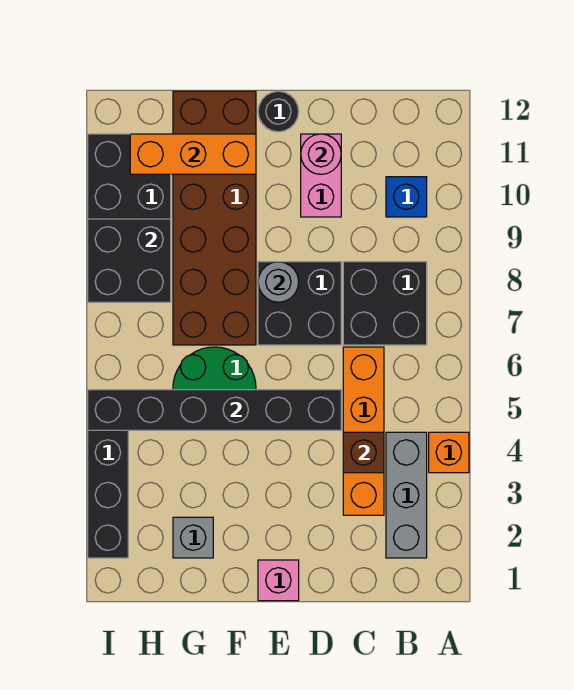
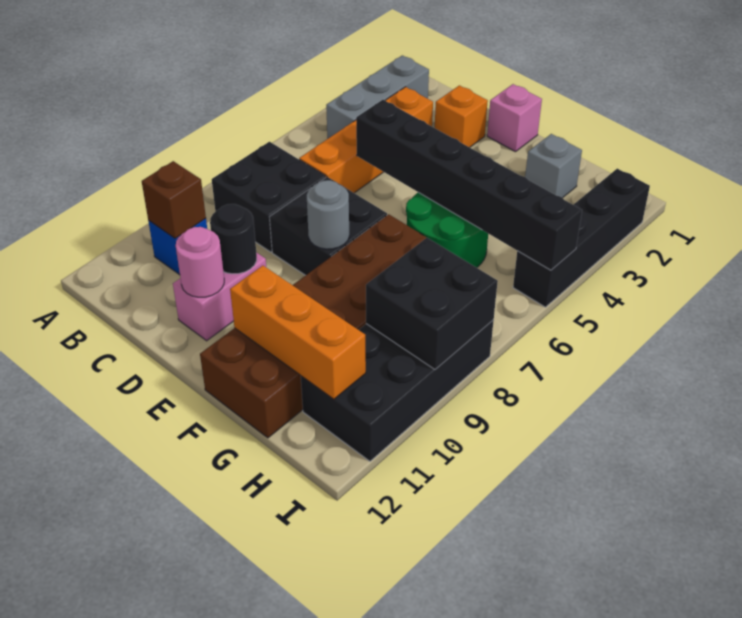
orange brick A4 level 1 -> orange brick D2 level 1
brown brick C4 level 2 -> brown brick B10 level 2
black round brick E12 level 1 -> black round brick D10 level 2

